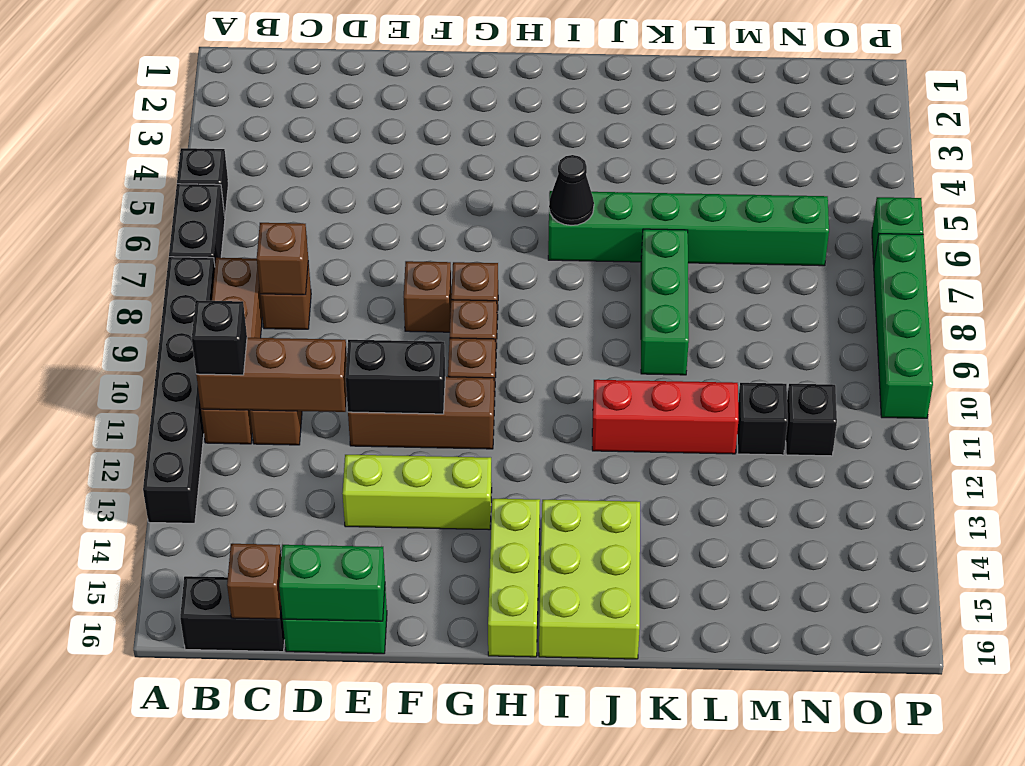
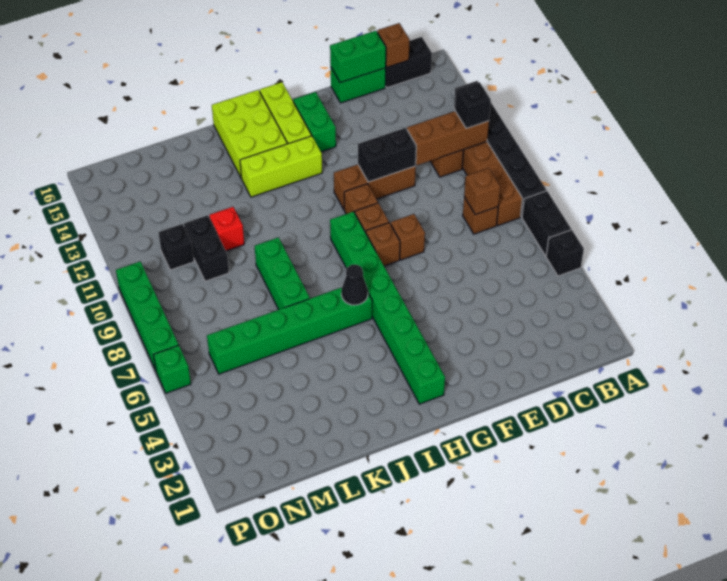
lime brick E13:G13 level 1 -> lime brick H13:J13 level 1
none -> green brick G14:G15 level 1
none -> green brick H2:H9 level 1
red brick J11:L11 level 1 -> red brick L11 level 1
black brick M11 level 1 -> black brick M10:M11 level 1

